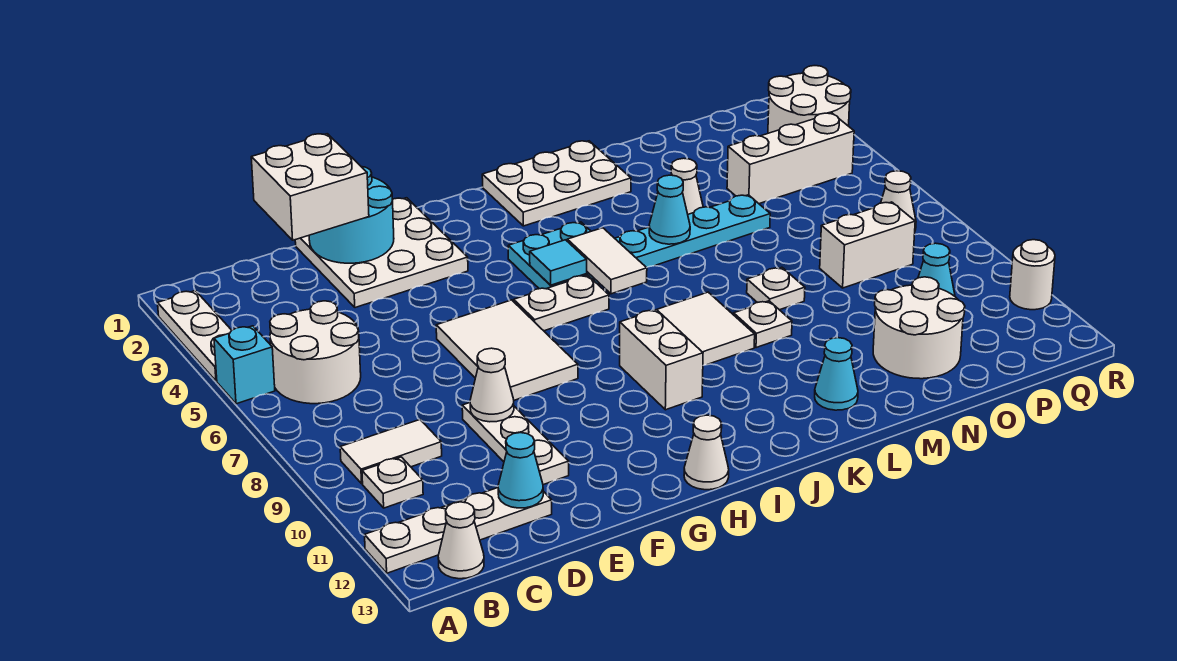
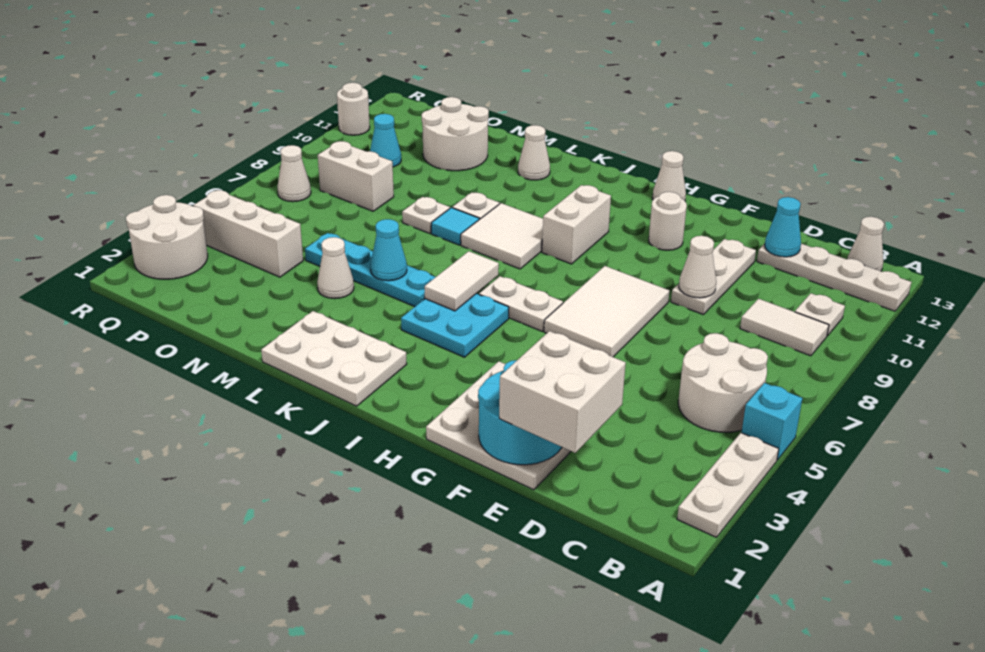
none -> white round brick G11 level 1
cyan tile I5 level 2 -> cyan tile L8 level 1
cyan cone L12 level 1 -> white cone L12 level 1

